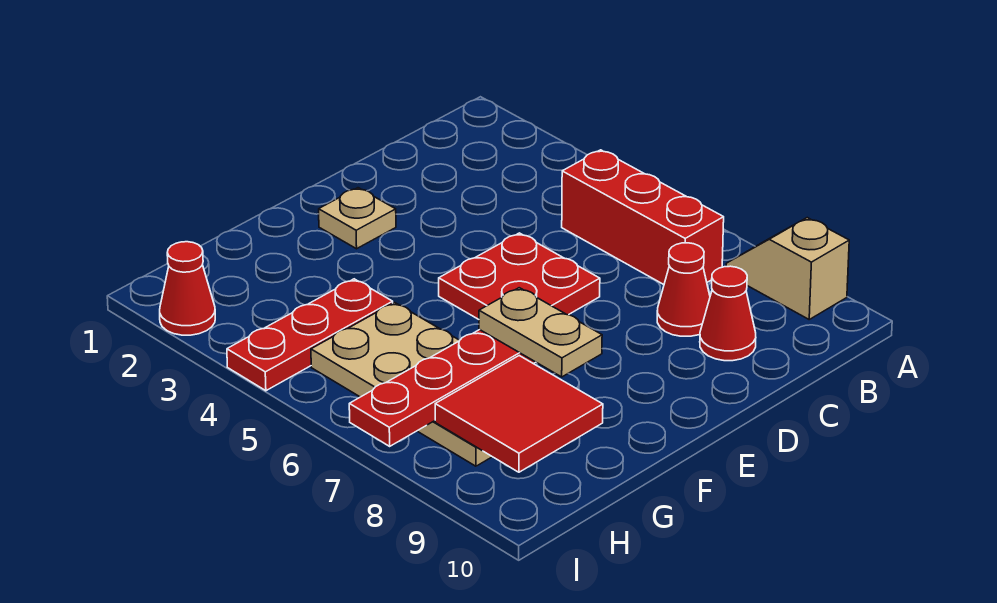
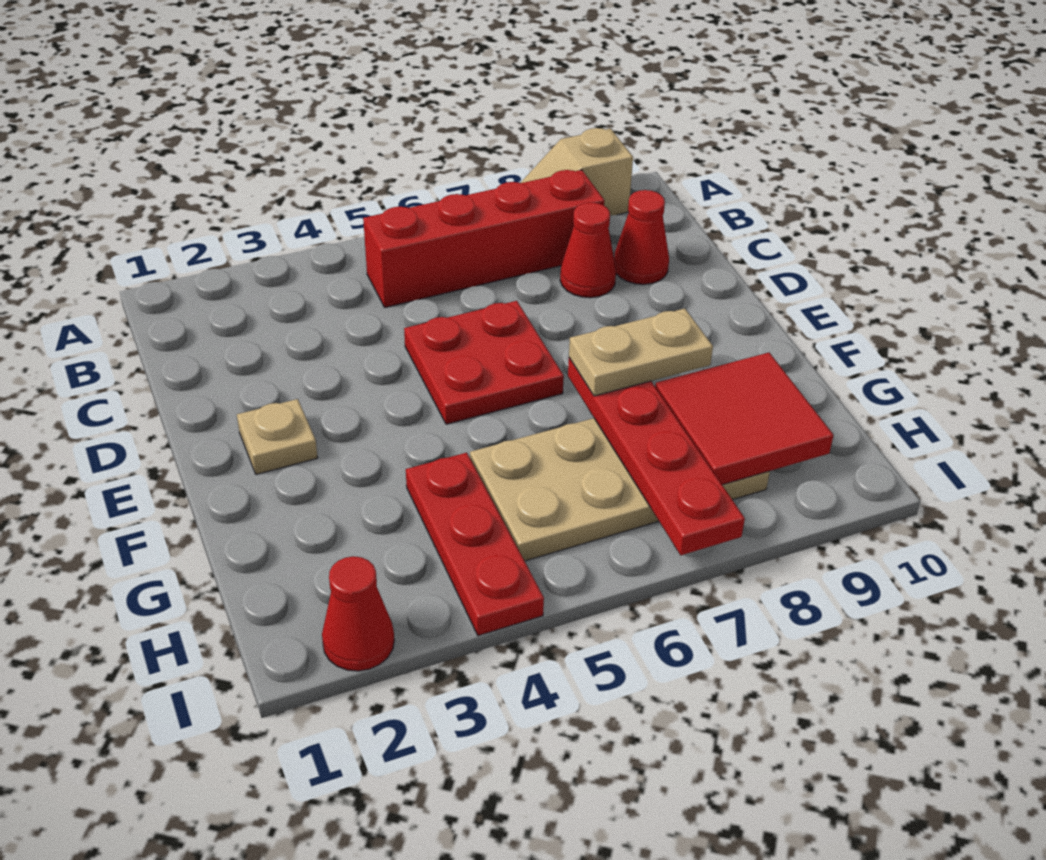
red brick B5:B7 level 1 -> red brick B5:B8 level 1

